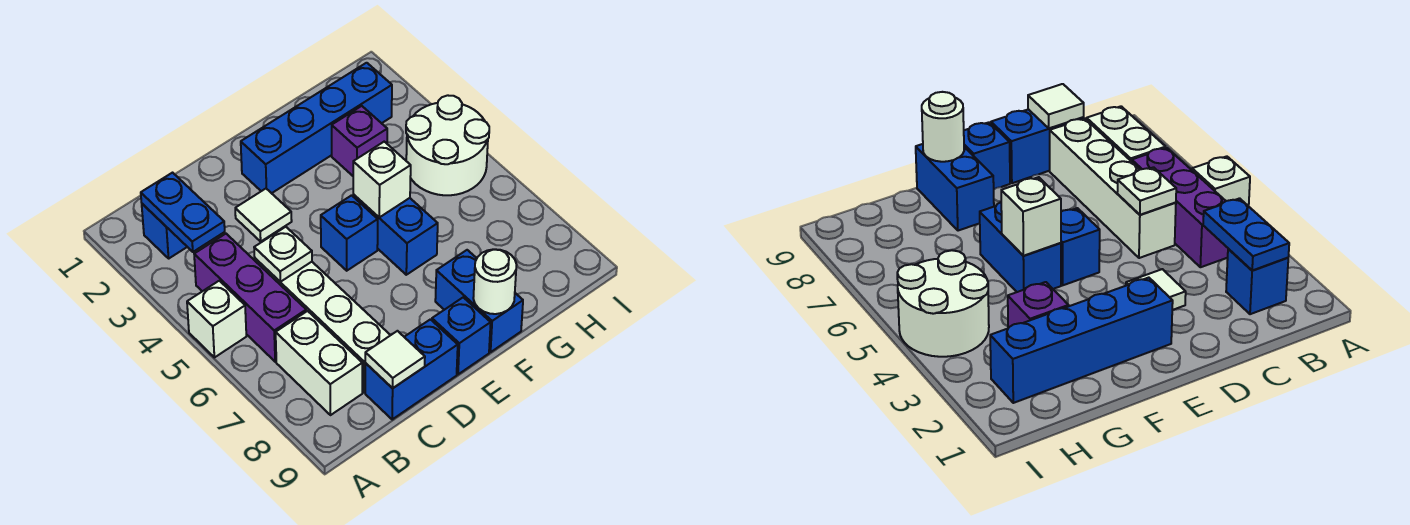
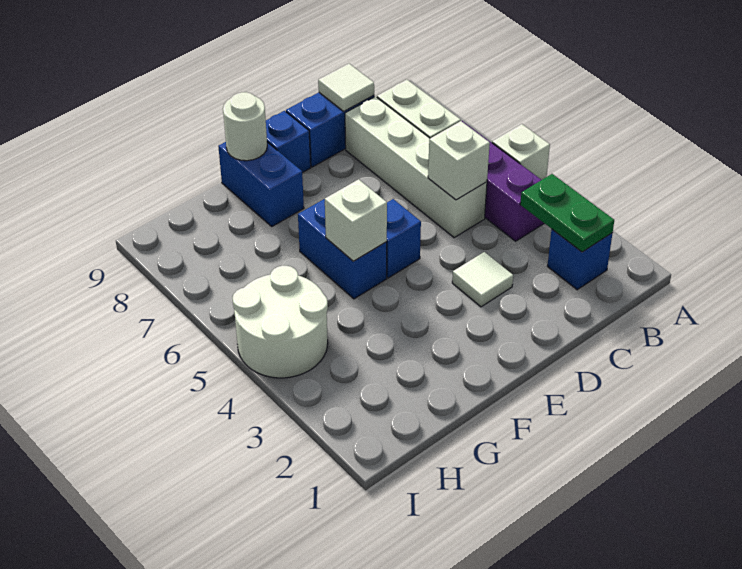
blue plate B2:B3 level 2 -> green plate B2:B3 level 2
white plate C5 level 2 -> white brick C5 level 2
blue brick E2:H2 level 1 -> none
purple brick G3 level 1 -> none

